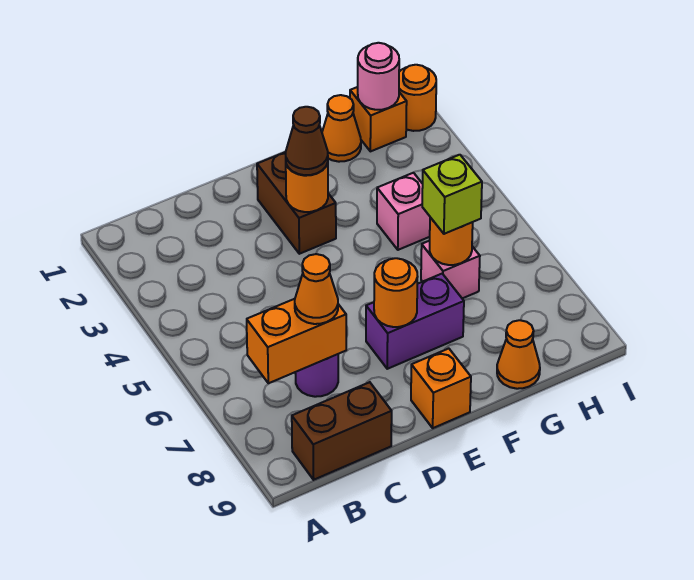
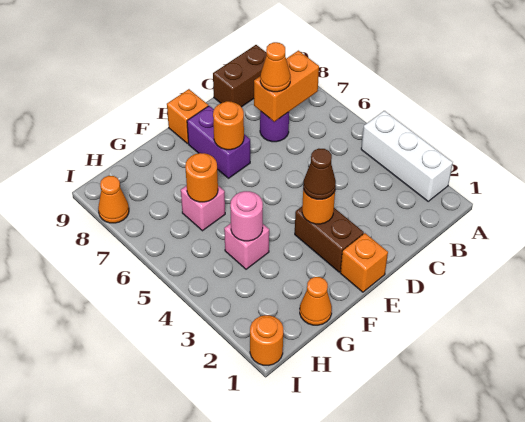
none -> white brick A2:A4 level 1
purple brick E7:F7 level 1 -> purple brick E7:E8 level 1
lime brick G6 level 3 -> none
orange cone G9 level 1 -> orange cone I8 level 1
orange brick H1 level 1 -> orange brick E1 level 1
pink round brick H1 level 2 -> pink round brick G4 level 2

